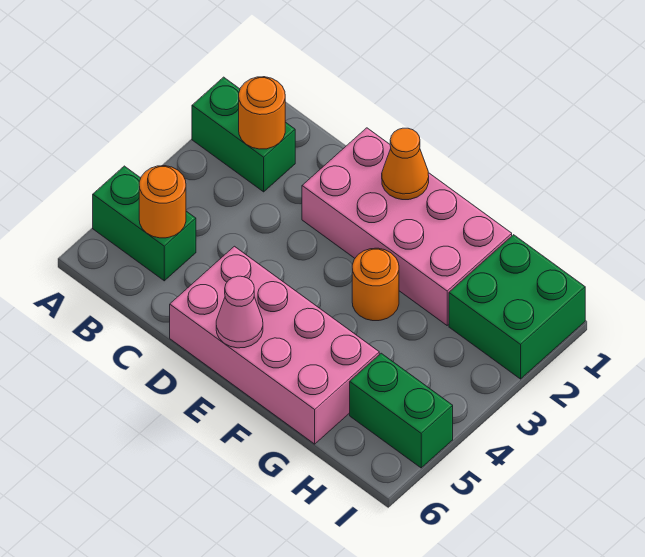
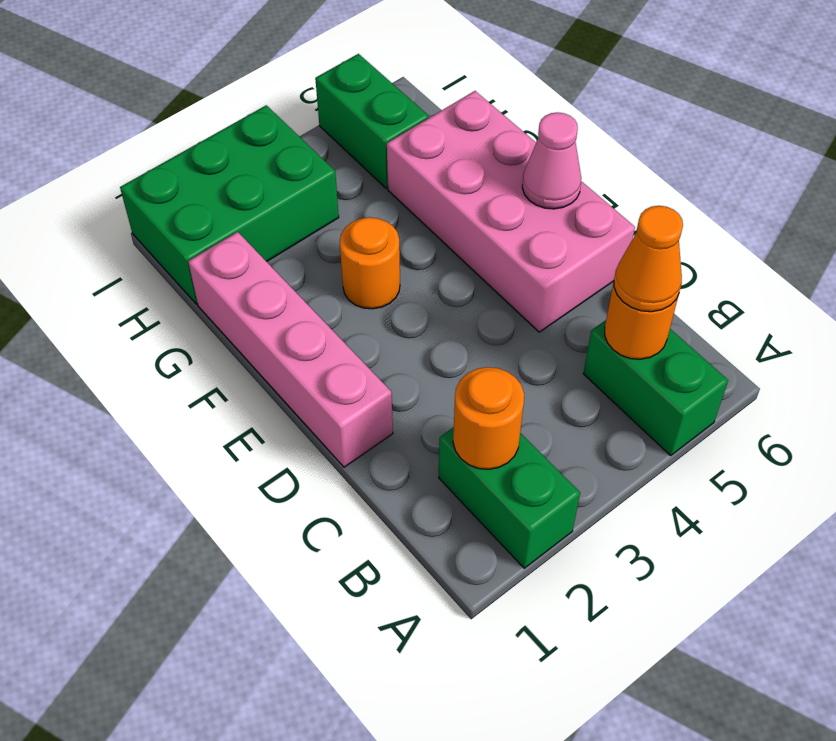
pink brick D1:G2 level 1 -> pink brick D1:G1 level 1
orange cone E1 level 2 -> orange cone B5 level 3
green brick H1:I2 level 1 -> green brick H1:I3 level 1

